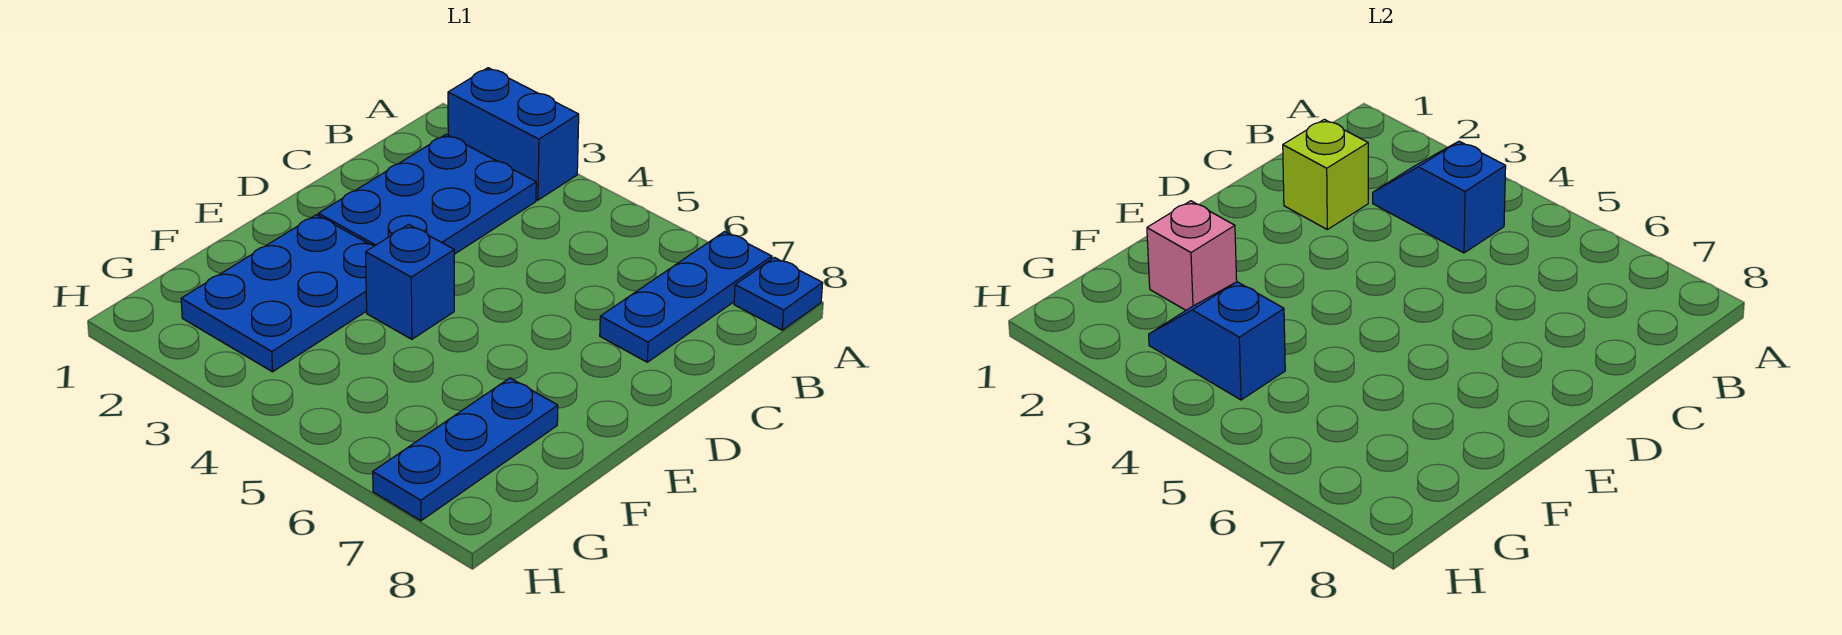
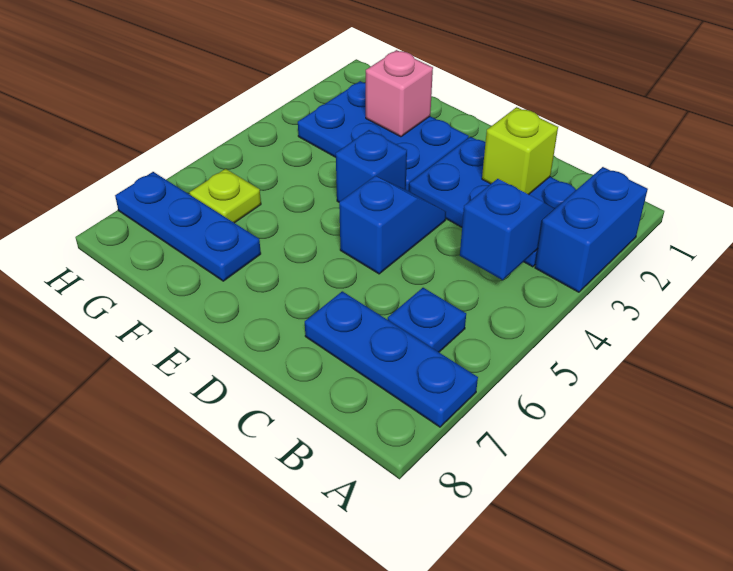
blue plate A8 level 1 -> blue plate B6 level 1
blue slope G3:G4 level 2 top 4 -> blue slope D4:D5 level 1 top 5
none -> lime plate G6 level 1

